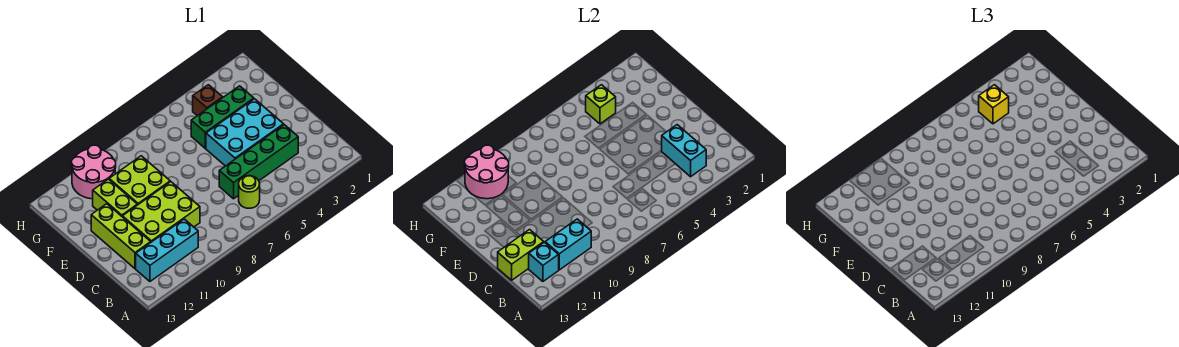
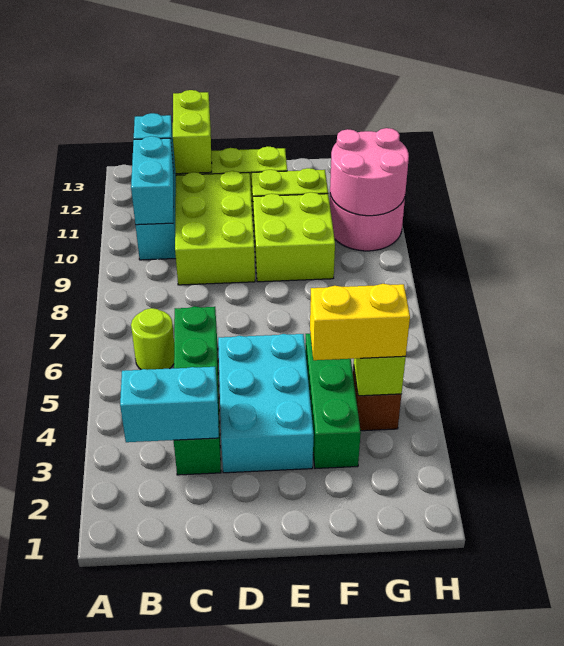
yellow brick G4 level 3 -> yellow brick F4:G4 level 3

